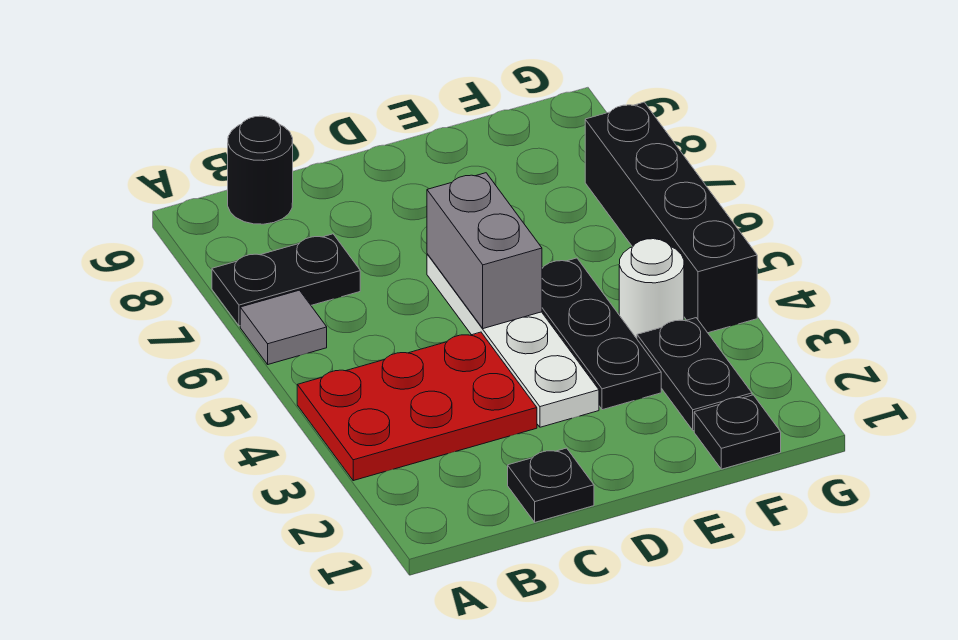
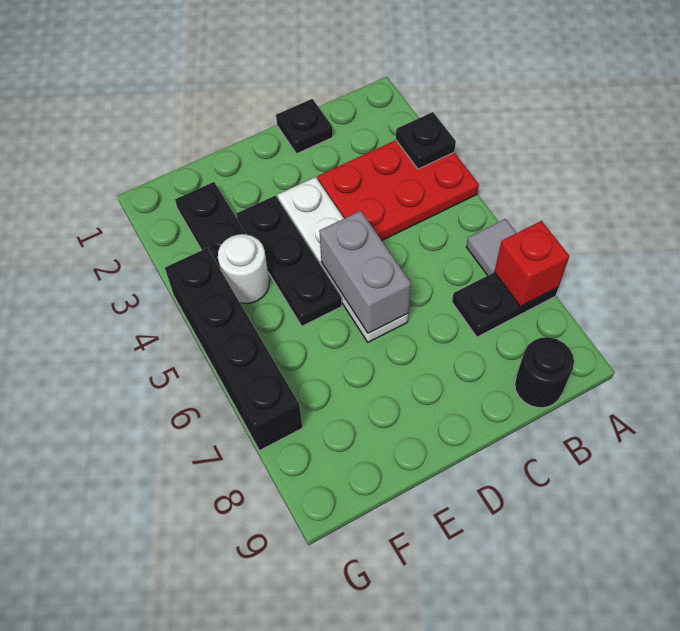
none -> red brick A7 level 2
black plate F1 level 1 -> black plate A3 level 2

